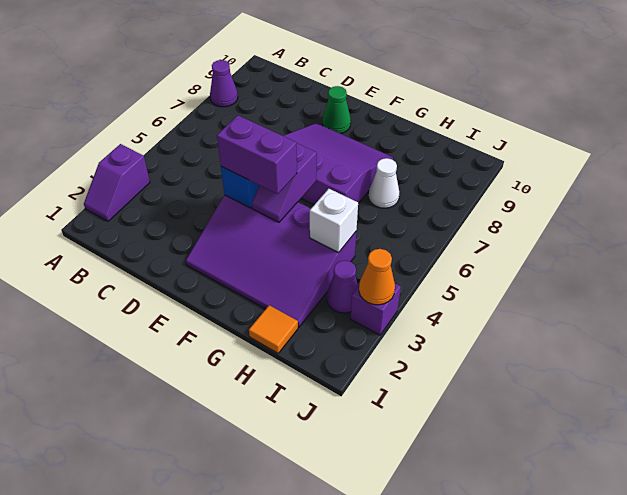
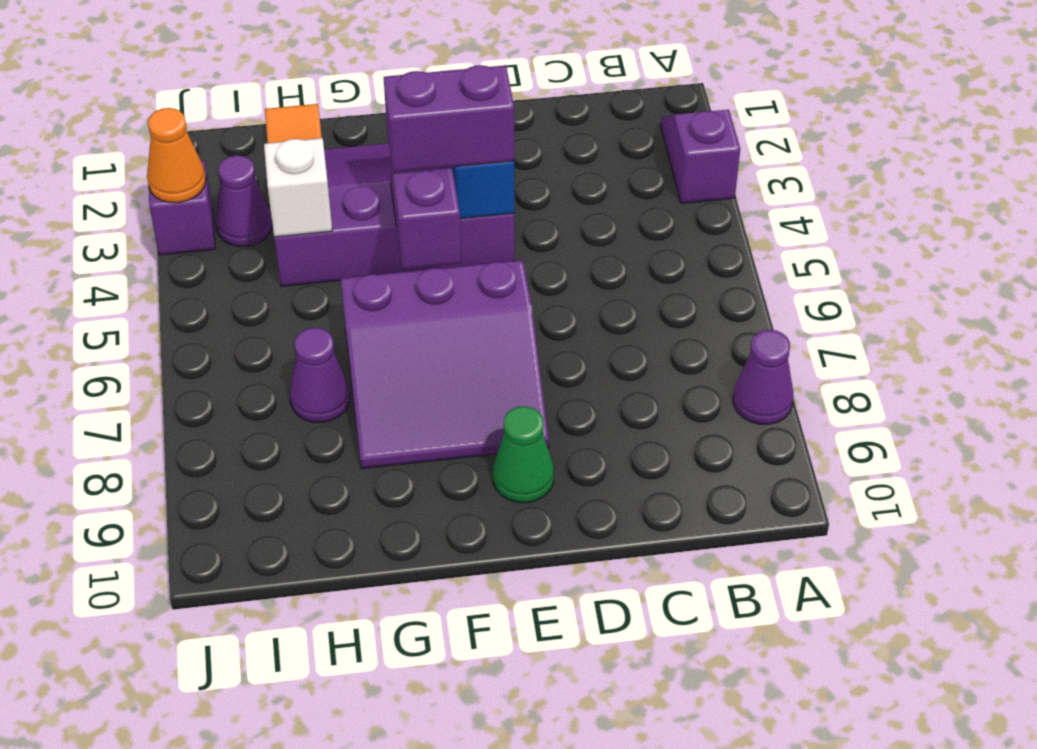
white cone H7 level 1 -> purple cone H7 level 1

